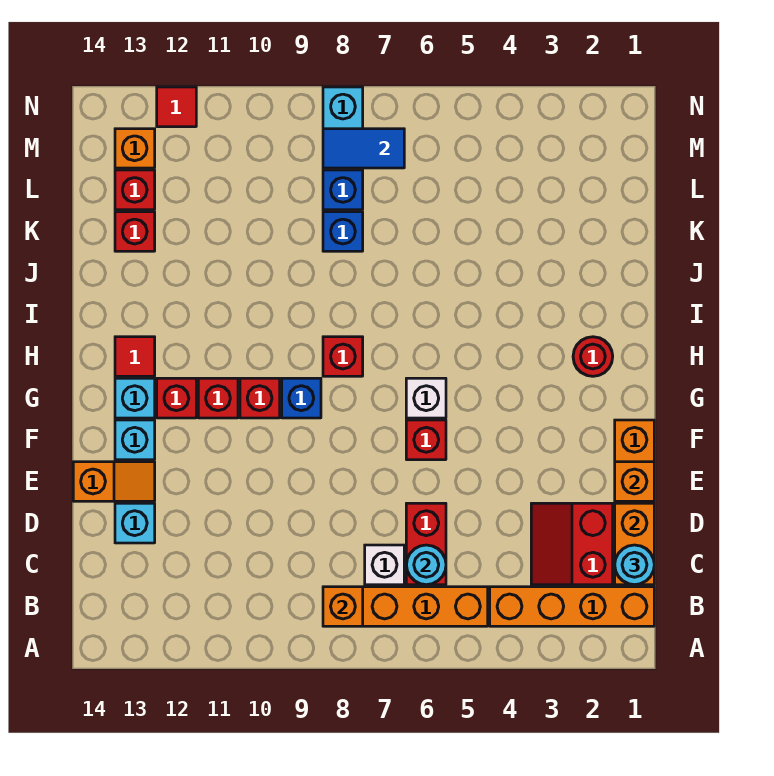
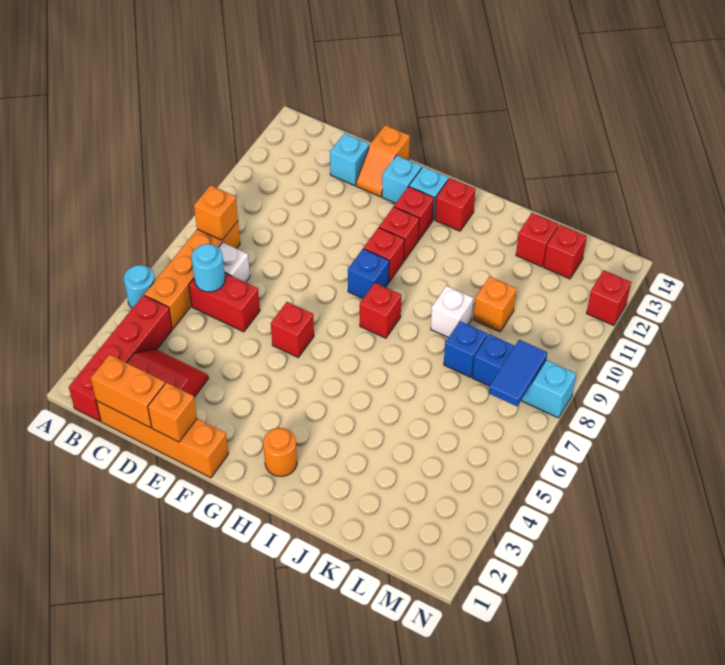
orange brick B1:B4 level 1 -> red brick B1:B4 level 1
cyan round brick C1 level 3 -> cyan round brick A5 level 1
white brick G6 level 1 -> white brick J9 level 1
red round brick H2 level 1 -> orange round brick H2 level 1
red tile H13 level 1 -> red brick H13 level 1
orange brick M13 level 1 -> orange brick K10 level 1
red tile N12 level 1 -> red brick N12 level 1

